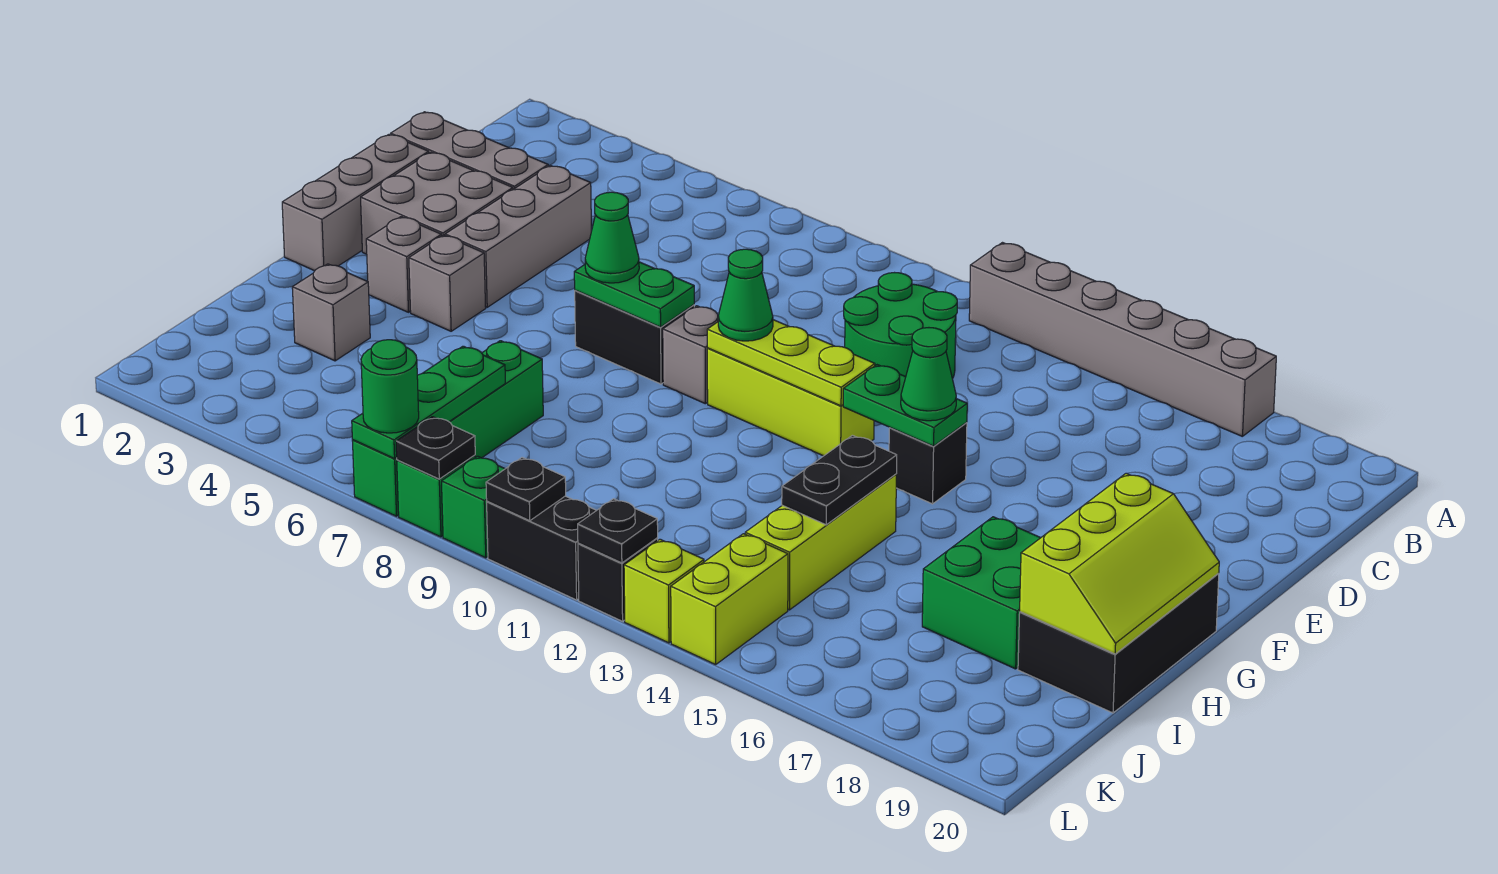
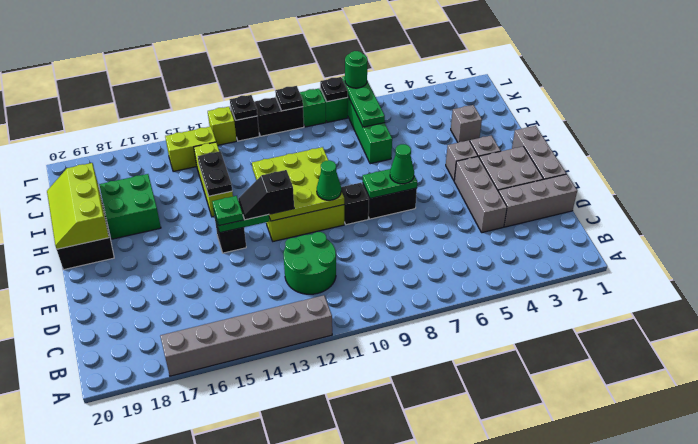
grey brick F9 level 1 -> black brick F9 level 1
lime plate F10:F12 level 2 -> lime plate F10:H12 level 2
none -> black slope F12:F13 level 3 top 12
green cone F14 level 3 -> green plate F14 level 3
lime brick K14:L14 level 1 -> lime brick K14:K15 level 1

